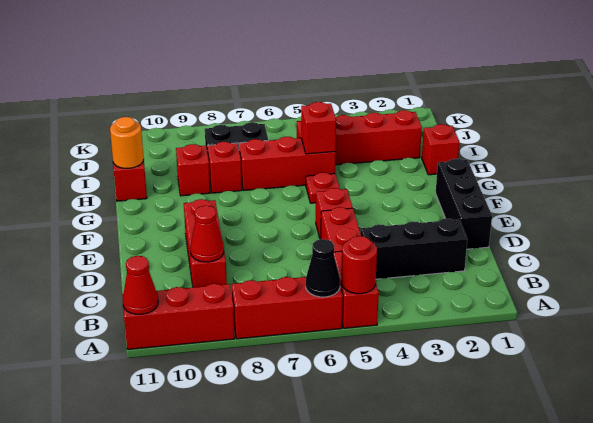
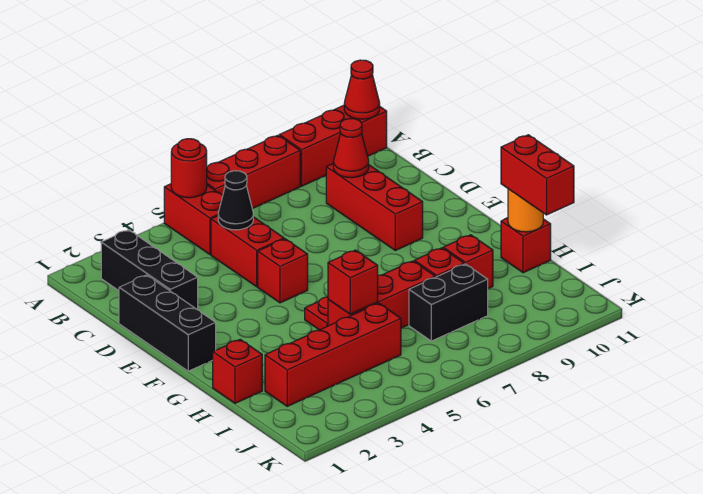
black cone A6 level 2 -> black cone C5 level 2
black brick C2:C4 level 1 -> black brick B2:D2 level 1
none -> red brick H11:I11 level 3

